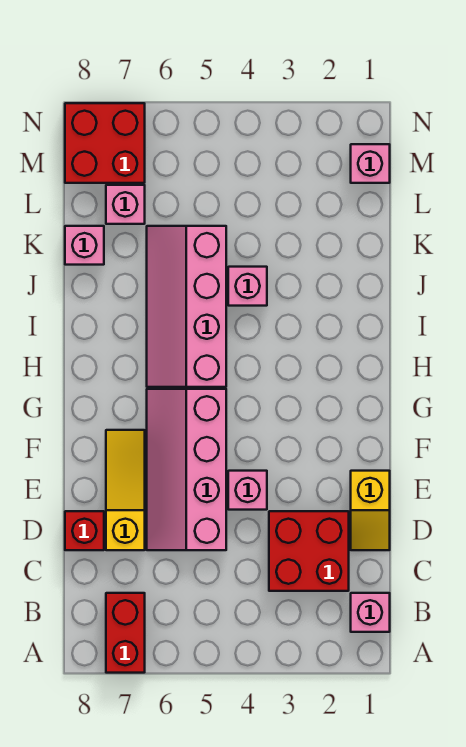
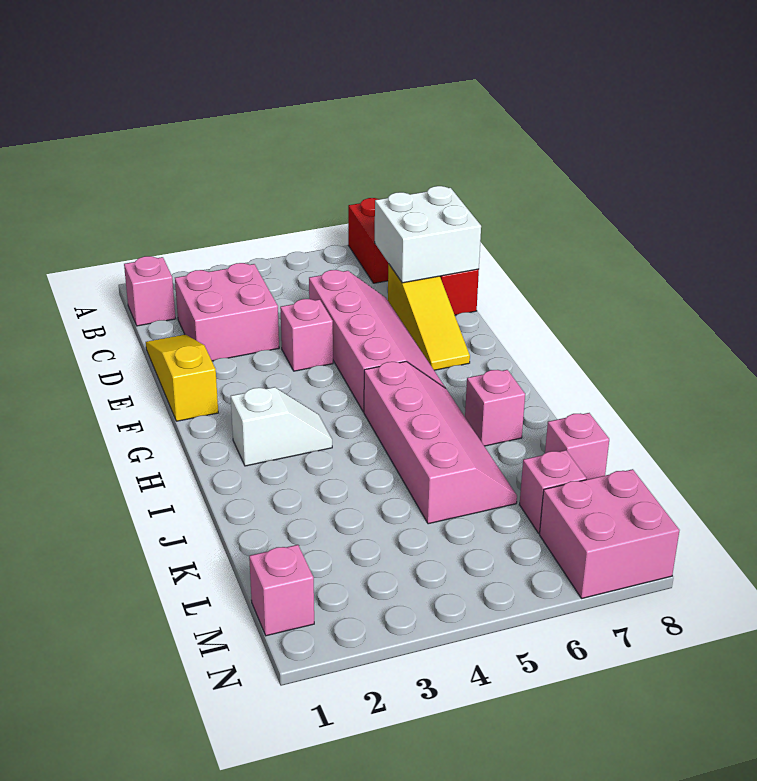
red brick C2:D3 level 1 -> pink brick C2:D3 level 1
none -> white brick C7:D8 level 2
yellow slope D1:E1 level 1 top E -> yellow slope D1:F1 level 1 top F
none -> white slope H2:H3 level 1 top 2
pink brick J4 level 1 -> pink brick I7 level 1
red brick M7:N8 level 1 -> pink brick M7:N8 level 1

